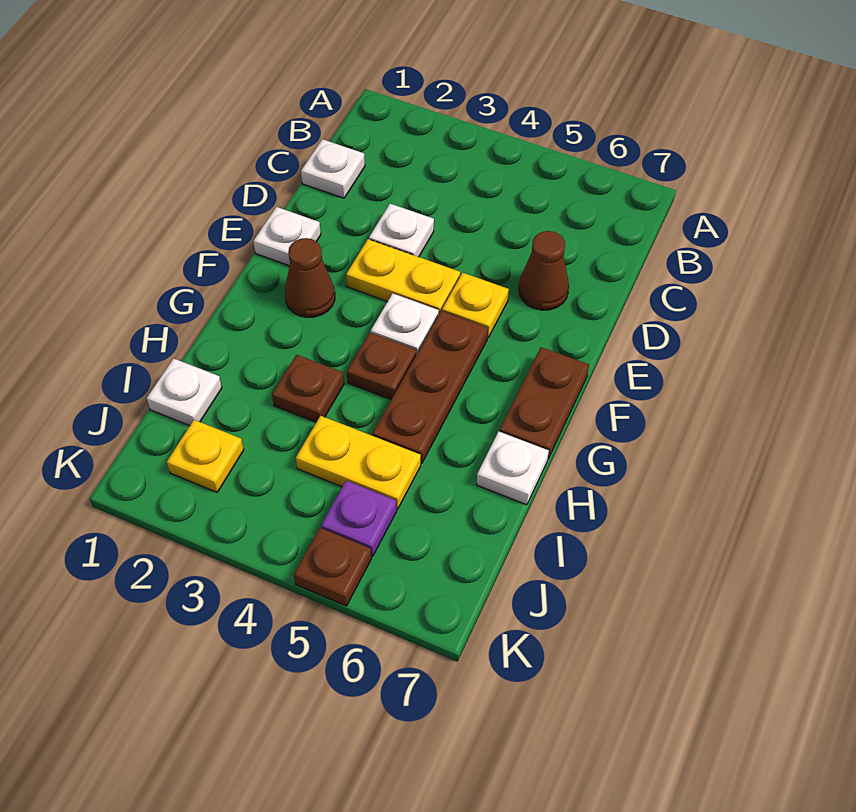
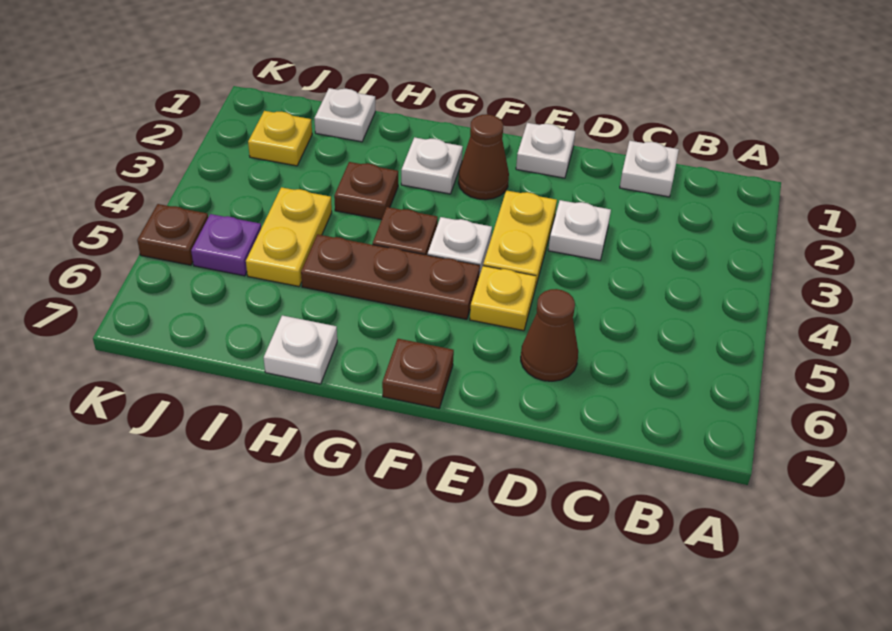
brown plate F7:G7 level 1 -> brown plate F7 level 1
none -> white plate G2 level 1

